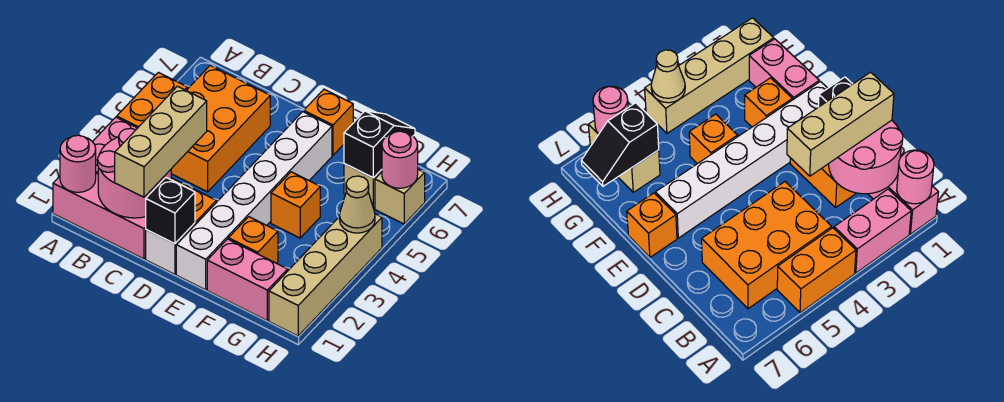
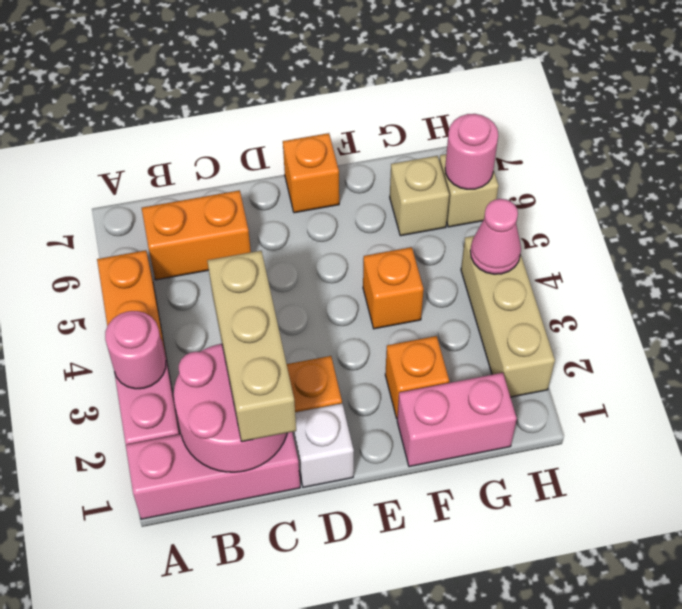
pink round brick A1 level 2 -> pink round brick A3 level 2
orange brick B4:C6 level 1 -> orange brick B6:C6 level 1
black brick D1 level 2 -> none
white brick E1:E6 level 1 -> none
black slope G6:G7 level 2 top 6 -> none
tan brick H1:H4 level 1 -> tan brick H2:H4 level 1
tan cone H4 level 2 -> pink cone H4 level 2

